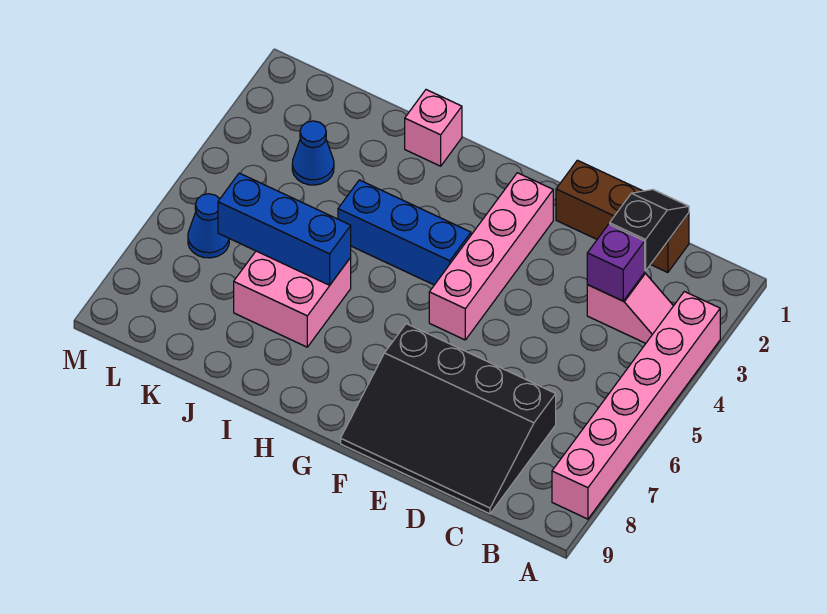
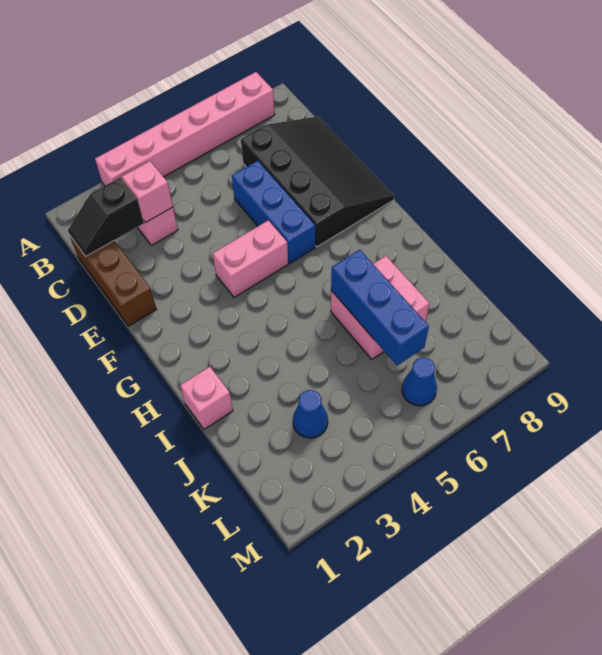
purple brick C3 level 2 -> pink brick C3 level 2
pink brick F2:F5 level 1 -> pink brick F4:F5 level 1
blue brick G4:I4 level 1 -> blue brick D6:F6 level 1

